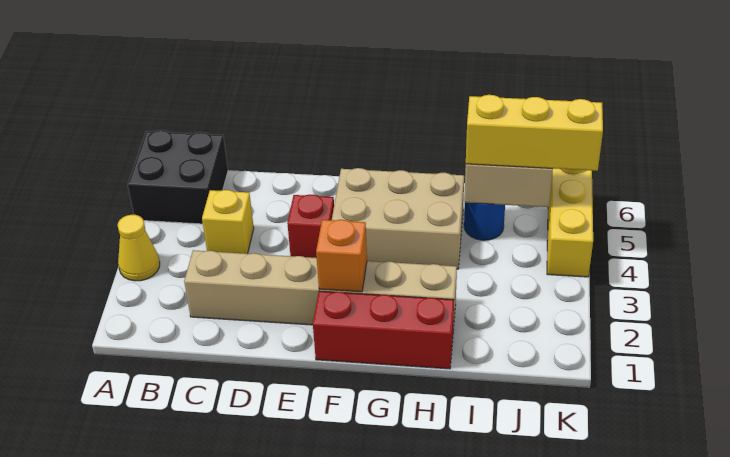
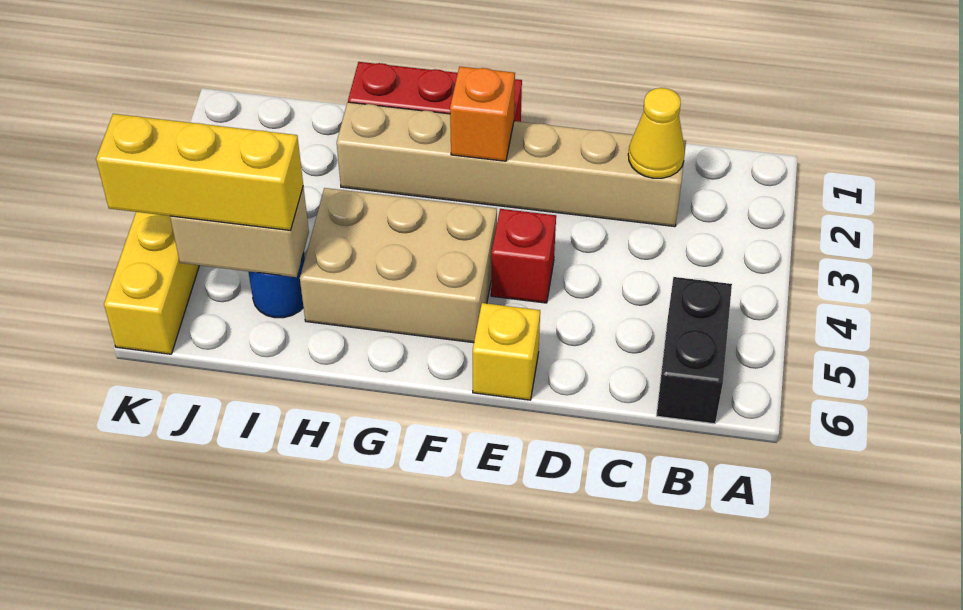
yellow cone A3 level 1 -> yellow cone C2 level 2
black brick A5:B6 level 1 -> black brick B5:B6 level 1
yellow brick C4 level 1 -> yellow brick E6 level 1

